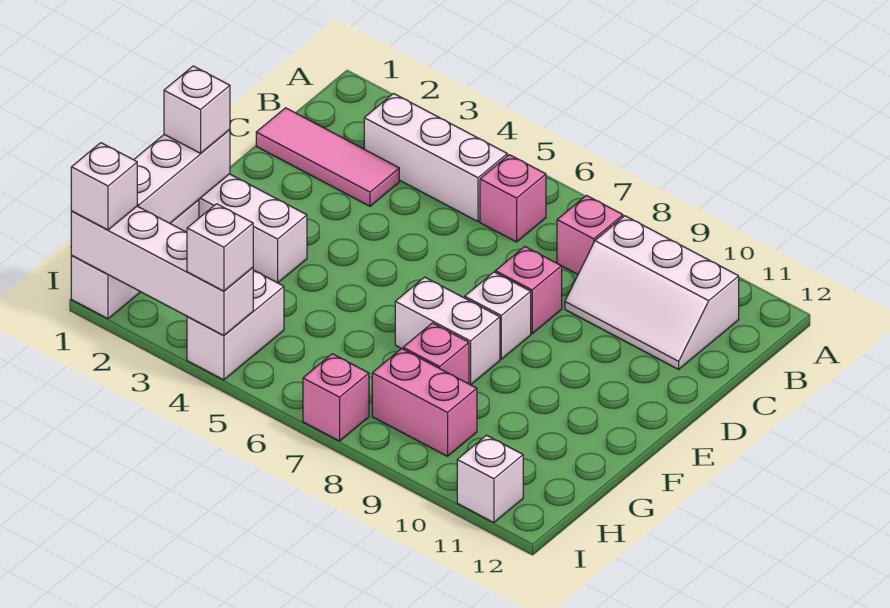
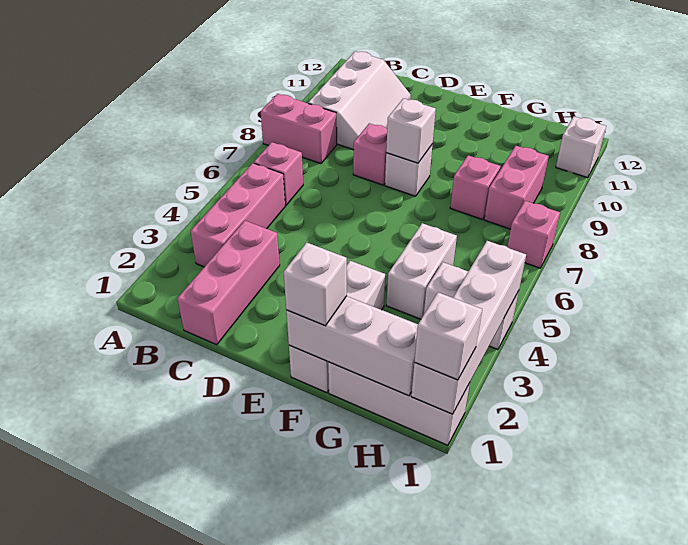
white brick B3:B5 level 1 -> pink brick B3:B5 level 1
pink brick B8 level 1 -> pink brick A8:B8 level 1
pink tile C1:C3 level 1 -> pink brick C1:C3 level 1
white brick F7:F8 level 1 -> white brick G4:G5 level 1
white brick I4 level 3 -> white brick E8 level 2

